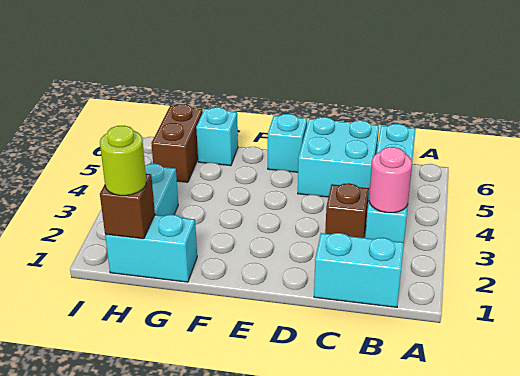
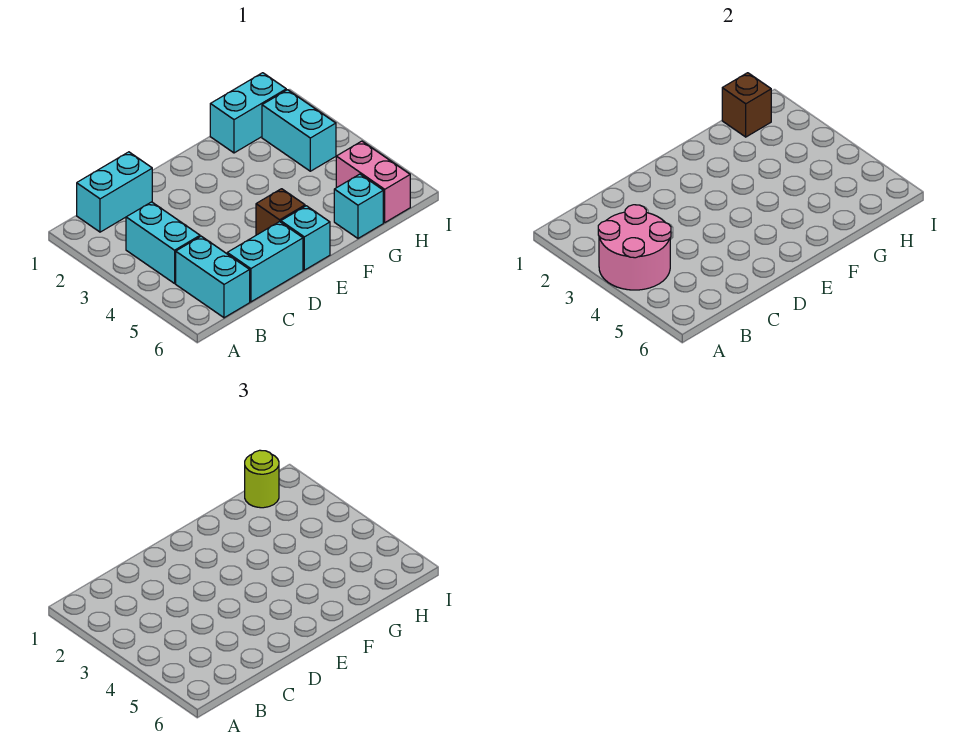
pink round brick B3 level 2 -> pink round brick A3:B4 level 2
brown brick C3 level 1 -> brown brick E5 level 1
cyan brick C5:D6 level 1 -> cyan brick C6:D6 level 1
brown brick H5:H6 level 1 -> pink brick H5:H6 level 1

